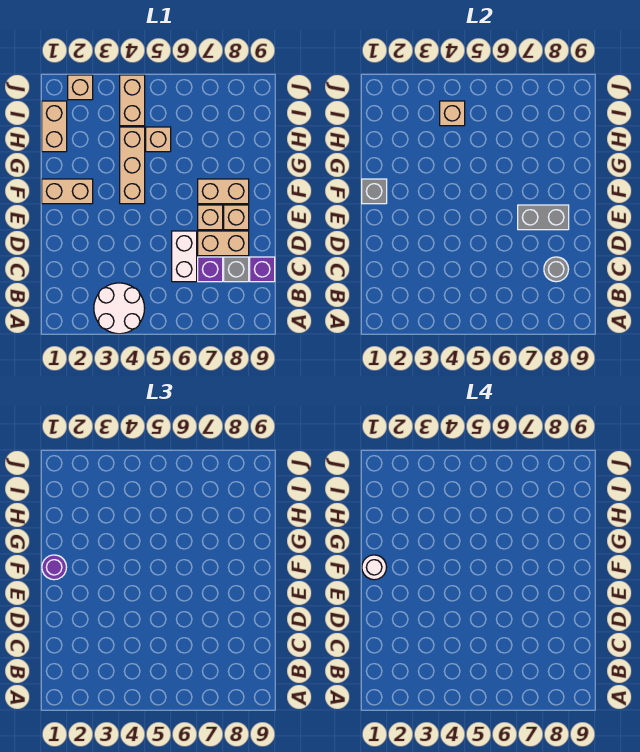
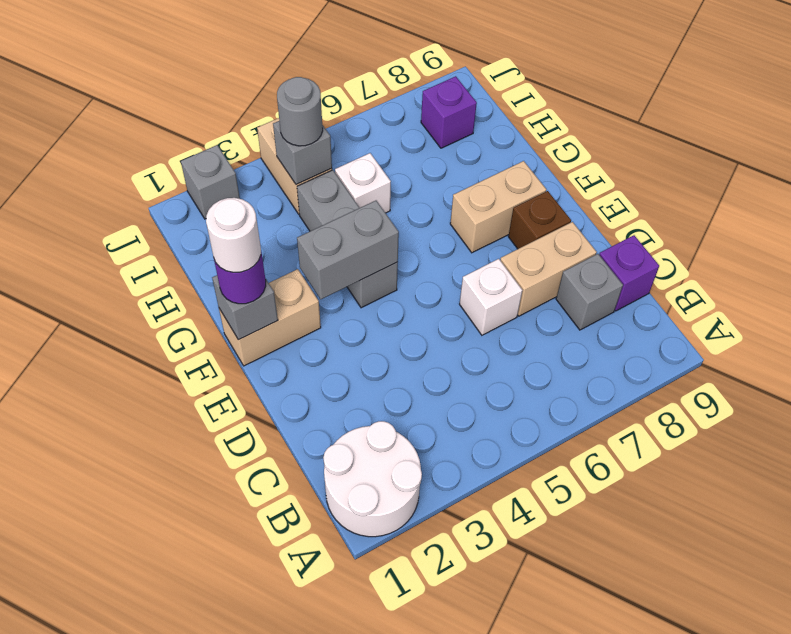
white round brick A3:B4 level 1 -> white round brick A1:B2 level 1
white brick C6:D6 level 1 -> white brick D6 level 1
purple brick C7 level 1 -> purple brick I8 level 1
grey round brick C8 level 2 -> grey round brick I4 level 3
tan brick E7 level 1 -> none
grey brick E7:E8 level 2 -> grey brick F3:F4 level 2
tan brick E8 level 1 -> brown brick E8 level 1
tan brick F4:H4 level 1 -> grey brick F4:H4 level 1
tan brick H1:I1 level 1 -> none
tan brick H5 level 1 -> white brick H5 level 1
tan brick I4 level 2 -> grey brick I4 level 2
tan brick J2 level 1 -> grey brick J2 level 1

